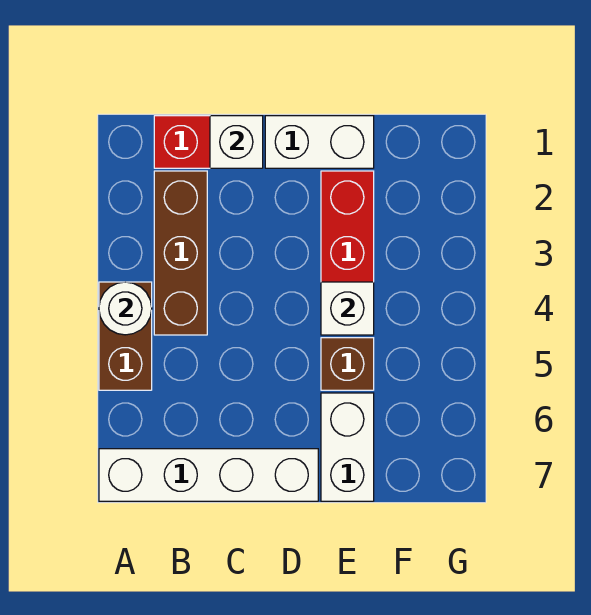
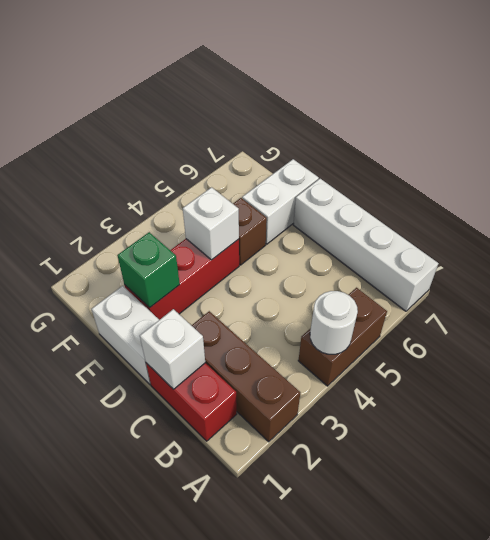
brown brick B2:B4 level 1 -> brown brick A2:C2 level 1
none -> green brick E2 level 2

